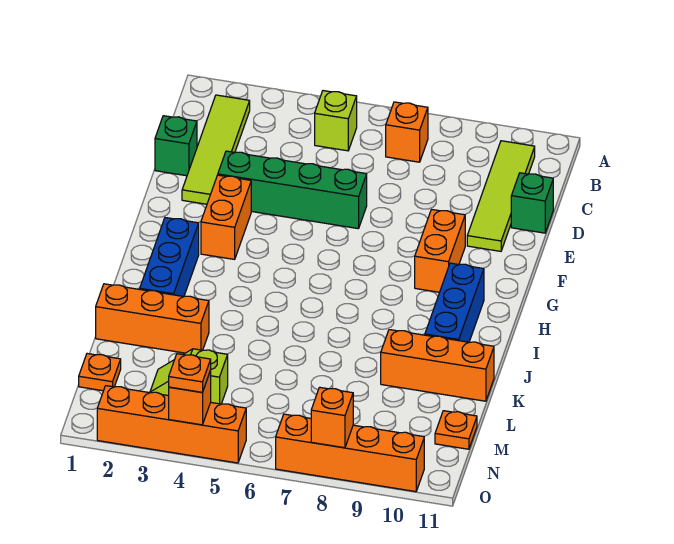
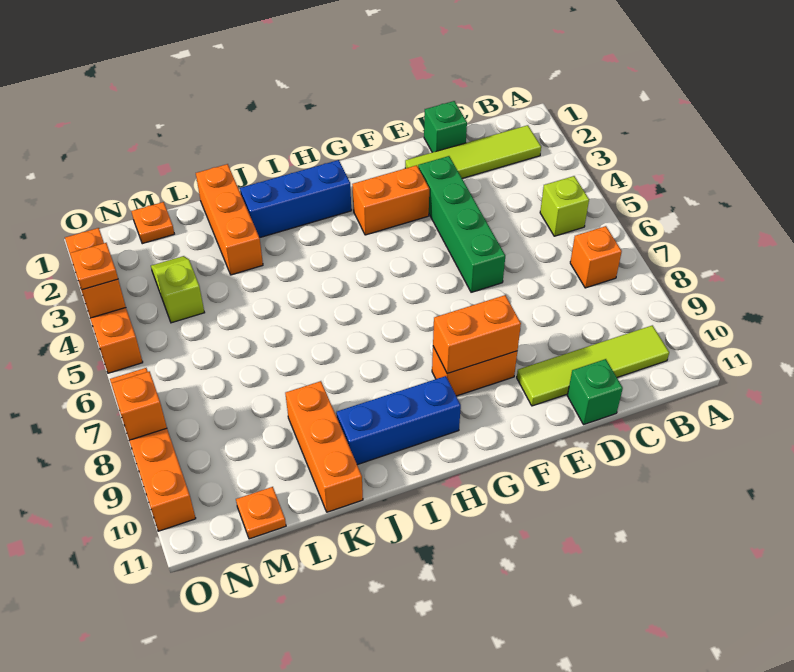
none -> orange brick F9:G9 level 2

